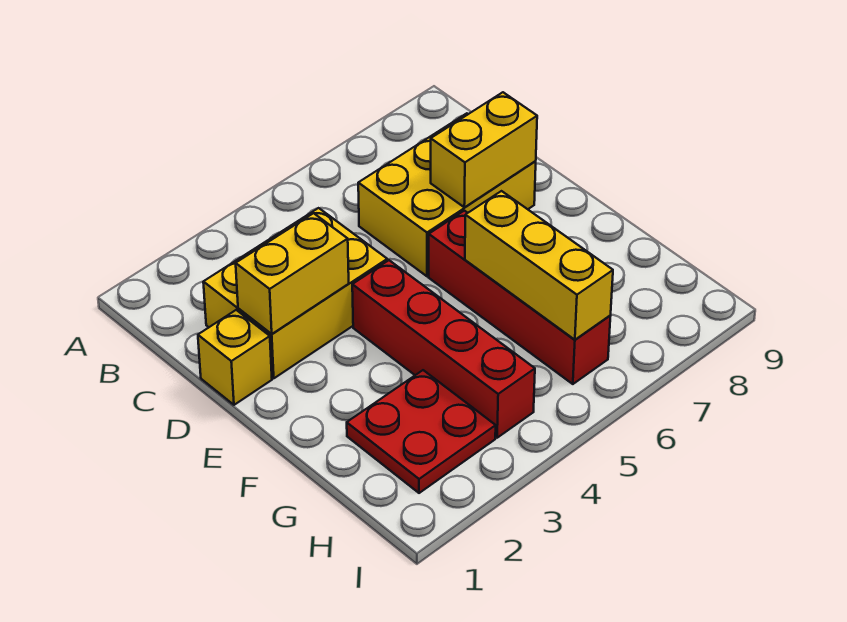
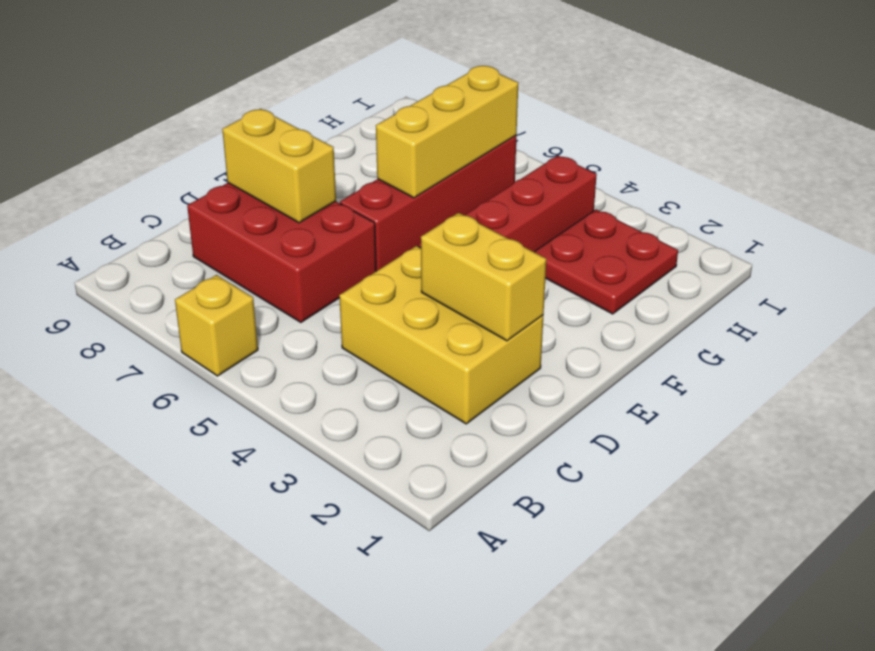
yellow brick C6:D8 level 1 -> red brick C6:D8 level 1
yellow brick D1 level 1 -> yellow brick A6 level 1

